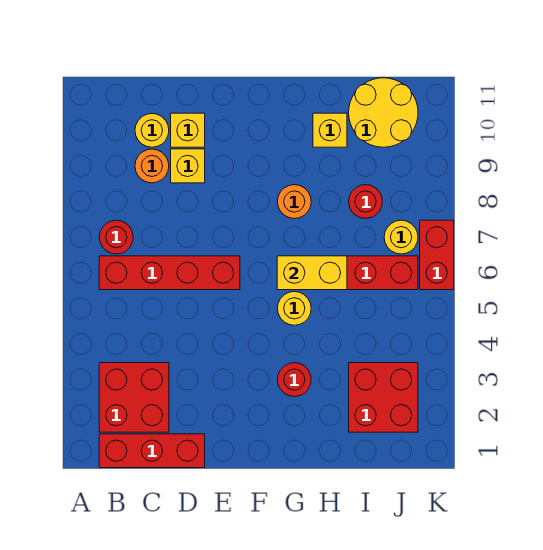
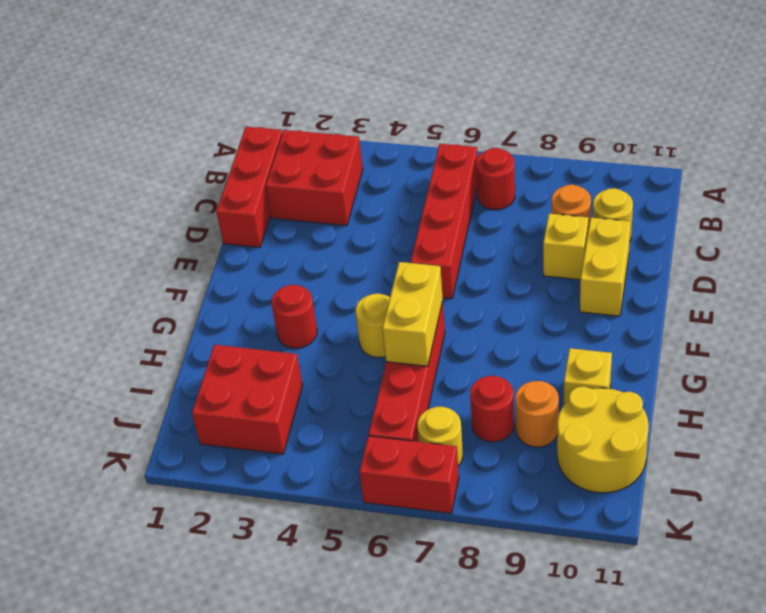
yellow brick D10 level 1 -> yellow brick D10:E10 level 1
orange round brick G8 level 1 -> orange round brick I9 level 1

